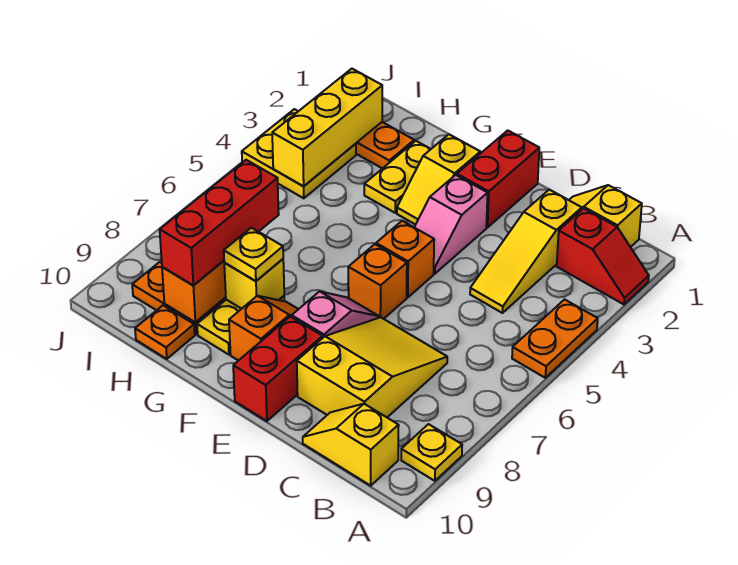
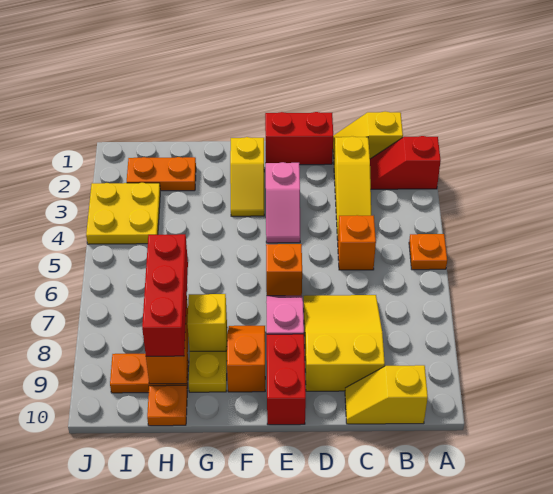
red slope A2:B2 level 1 top B -> red slope A2:B2 level 1 top A
orange plate A4:A5 level 1 -> orange plate A5 level 1
yellow plate A9 level 1 -> none
red brick E1:E2 level 1 -> red brick D1:E1 level 1
orange brick E5 level 1 -> orange brick C5 level 1
yellow plate G2:G3 level 1 -> none
yellow plate G8 level 3 -> none
yellow brick I2:I4 level 2 -> none

